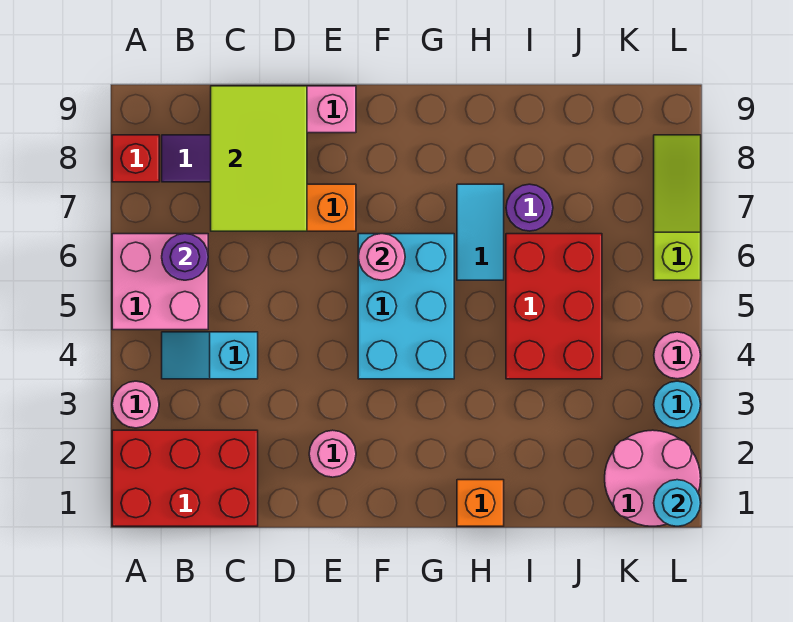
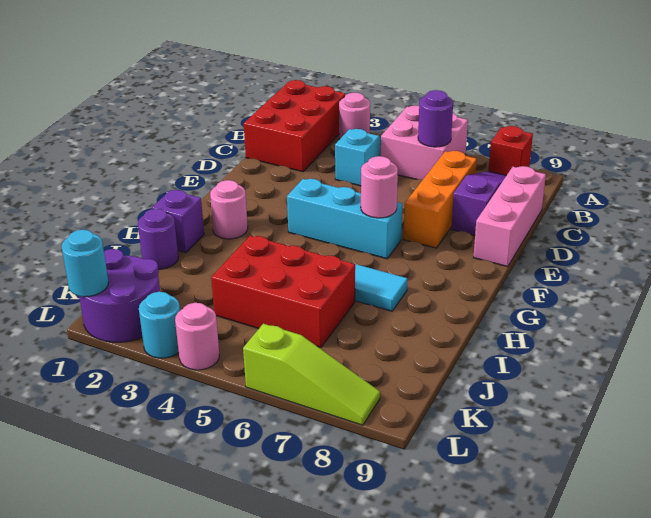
lime tile C7:D9 level 2 -> none
pink round brick E2 level 1 -> pink round brick G2 level 1
cyan brick F4:G6 level 1 -> cyan brick F4:F6 level 1
orange brick H1 level 1 -> purple brick H1 level 1
purple round brick I7 level 1 -> purple round brick I1 level 1
pink round brick K1:L2 level 1 -> purple round brick K1:L2 level 1

